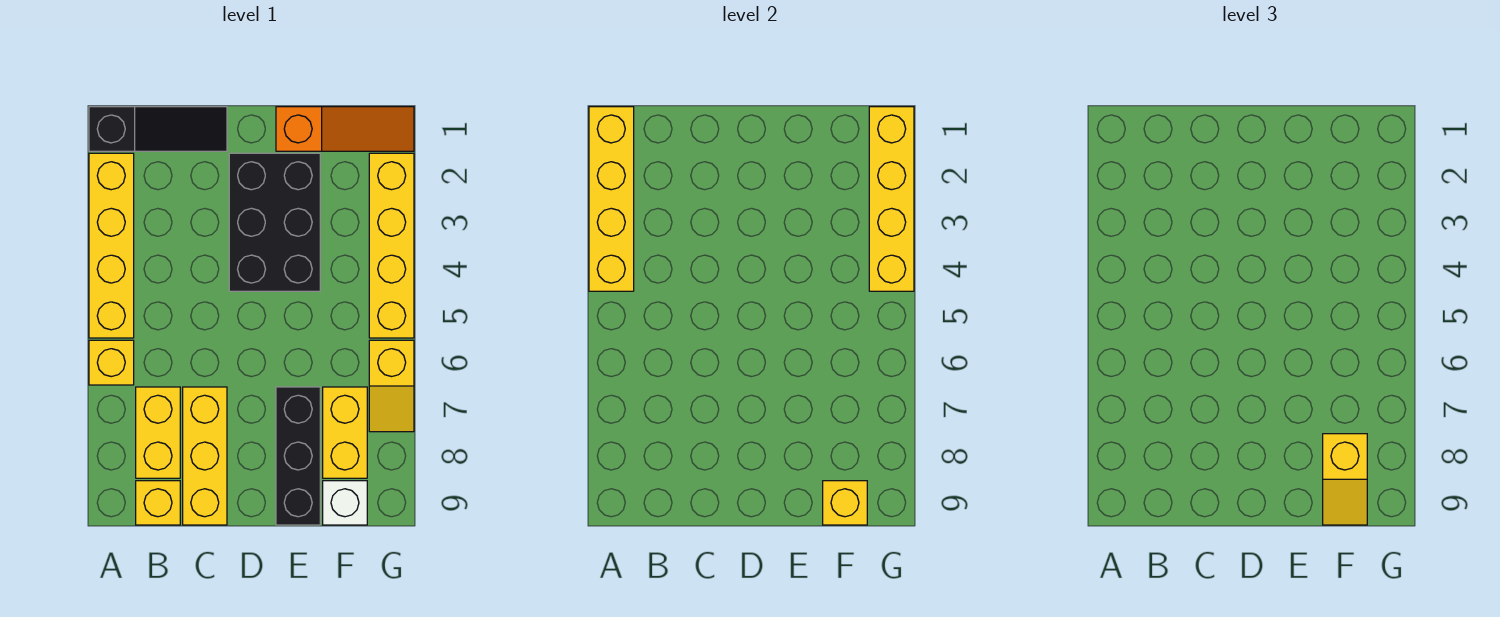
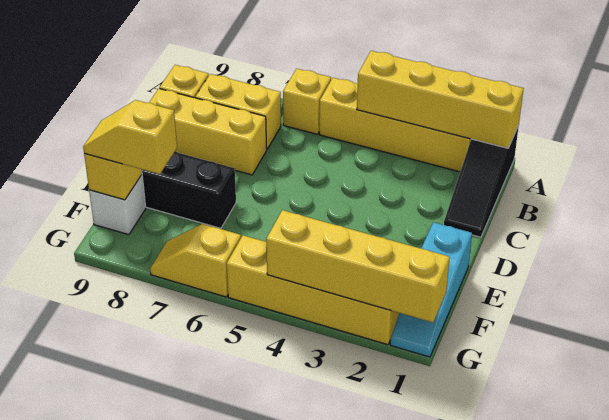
black brick D2:E4 level 1 -> none
orange slope E1:G1 level 1 top E -> cyan slope E1:G1 level 1 top E
yellow brick F7:F8 level 1 -> none

